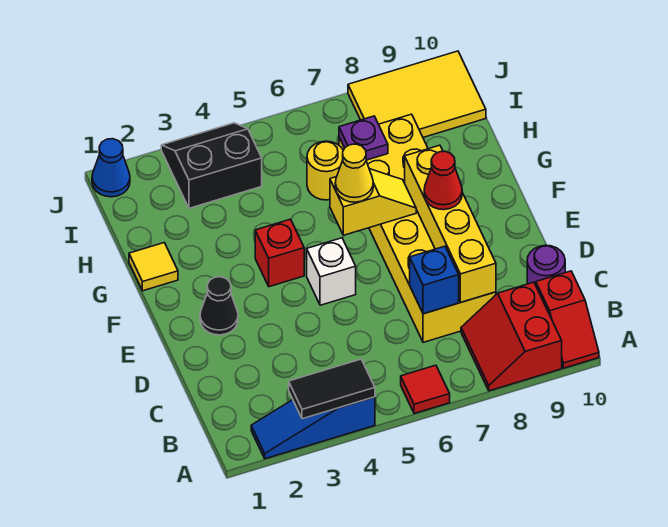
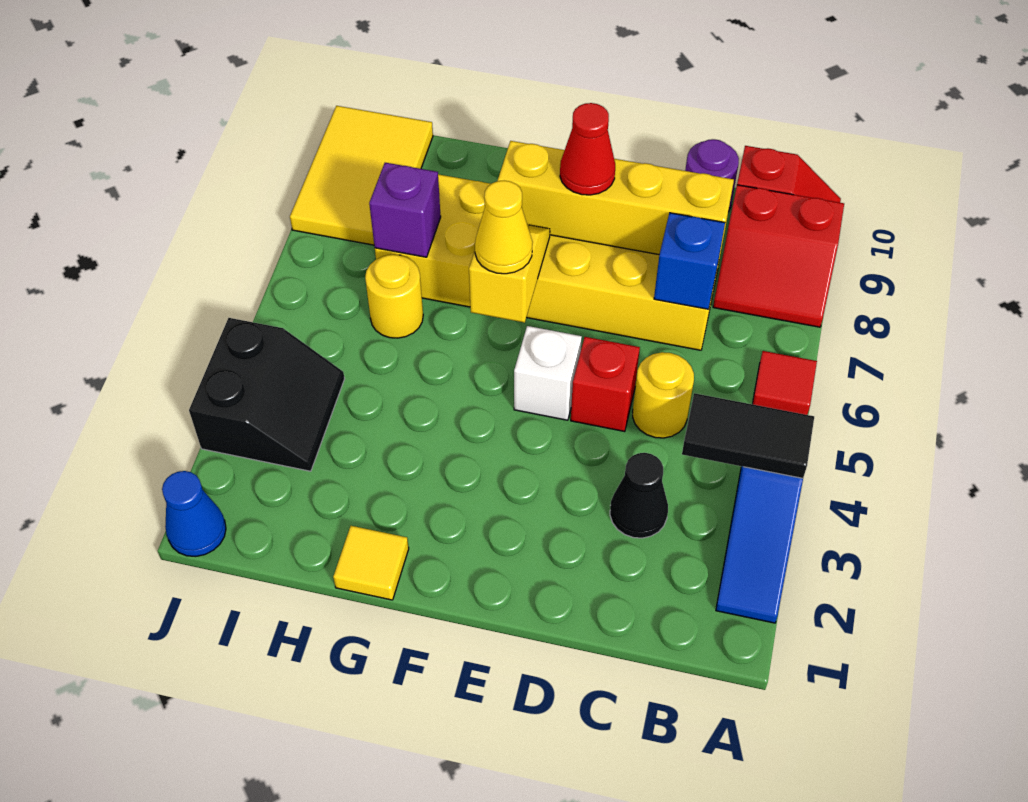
black tile A3:A4 level 2 -> black tile A4:B4 level 2
none -> yellow round brick C5 level 1
black cone E2 level 1 -> black cone C3 level 1
red brick F4 level 1 -> red brick D5 level 1
purple plate H7 level 2 -> purple brick H7 level 2
black slope I3:J4 level 1 top I -> black slope I3:J4 level 1 top J

